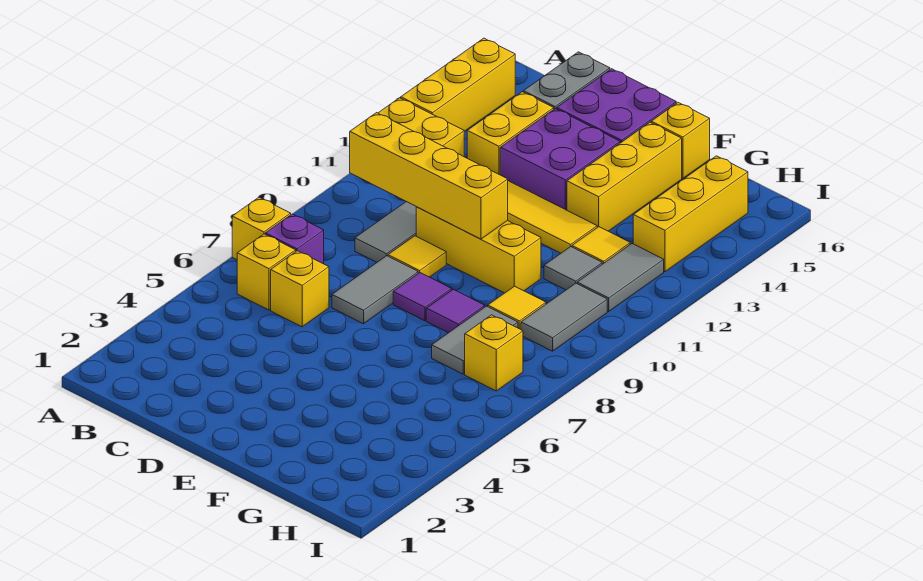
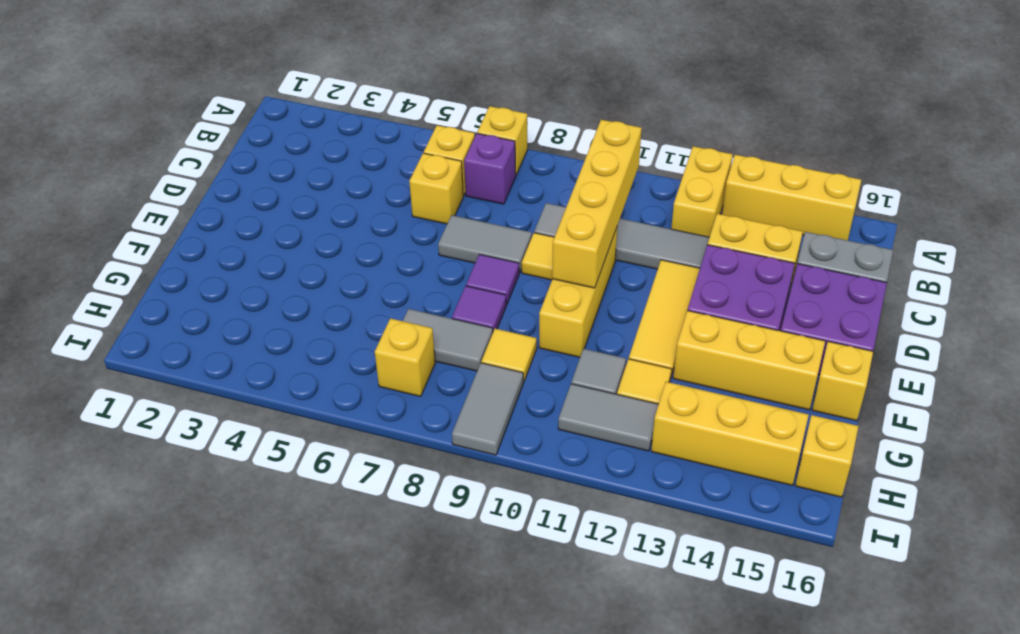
grey tile H9:H10 level 1 -> grey tile H9:I9 level 1
none -> yellow brick H16 level 1

